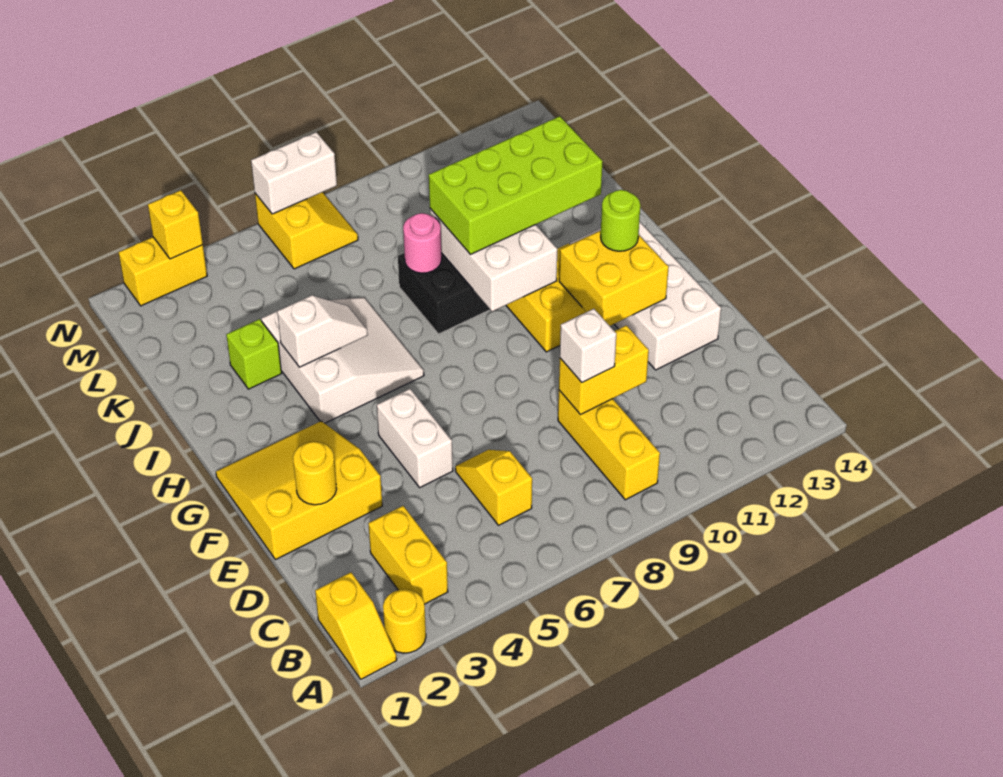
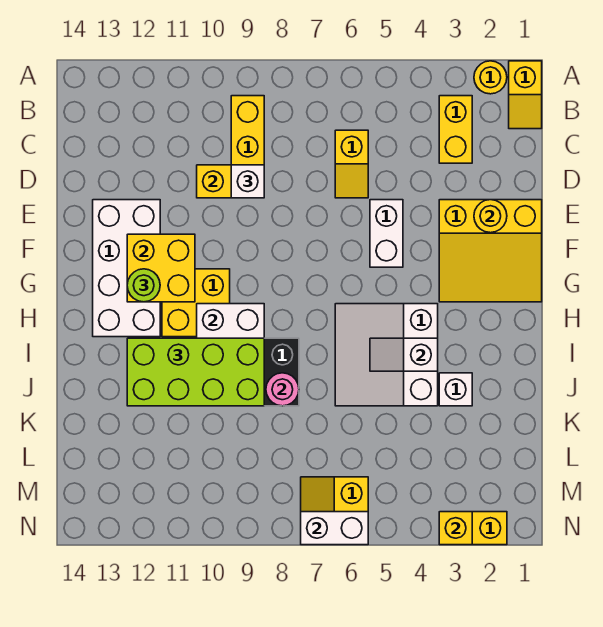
yellow slope A1:B1 level 1 top B -> yellow slope A1:B1 level 1 top A
lime brick J3 level 1 -> white brick J3 level 1

